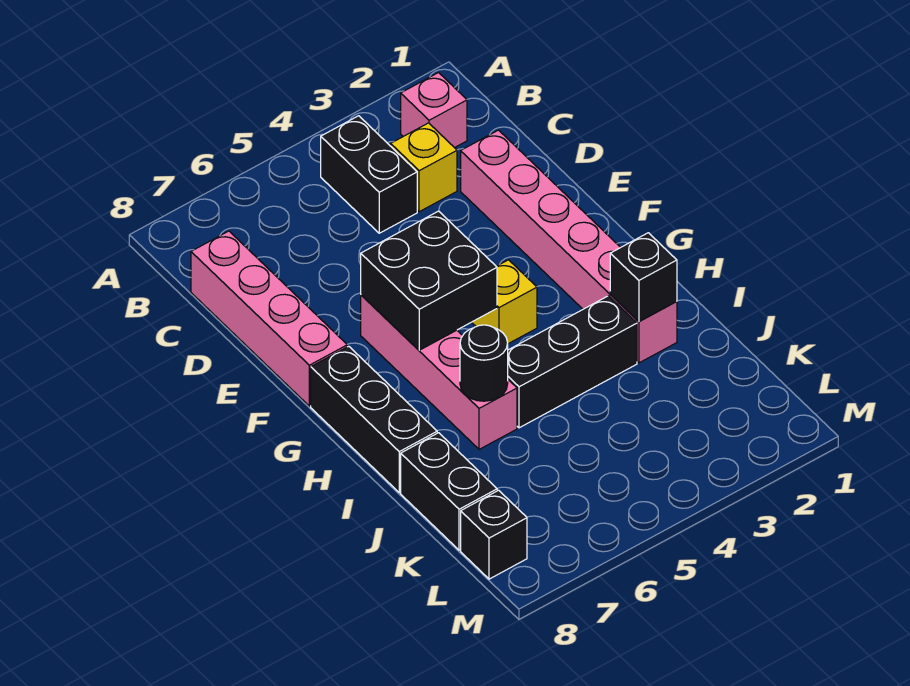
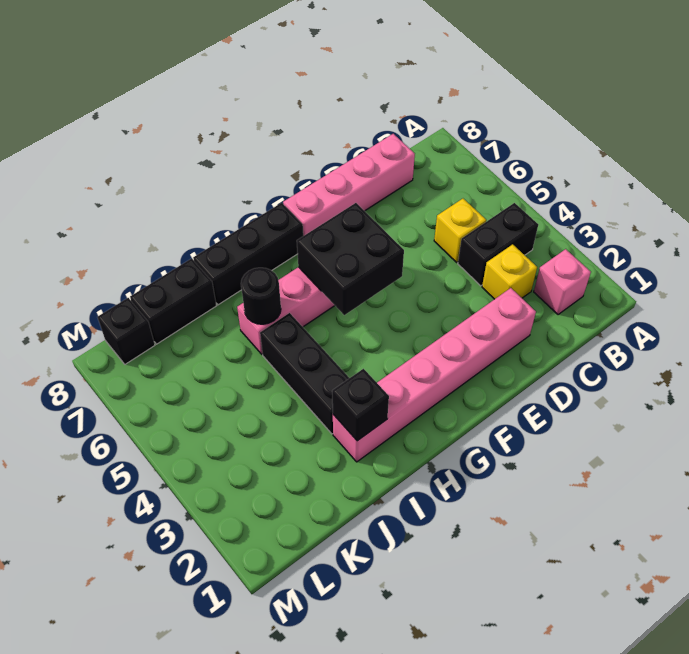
yellow brick G4 level 1 -> yellow brick C5 level 1

